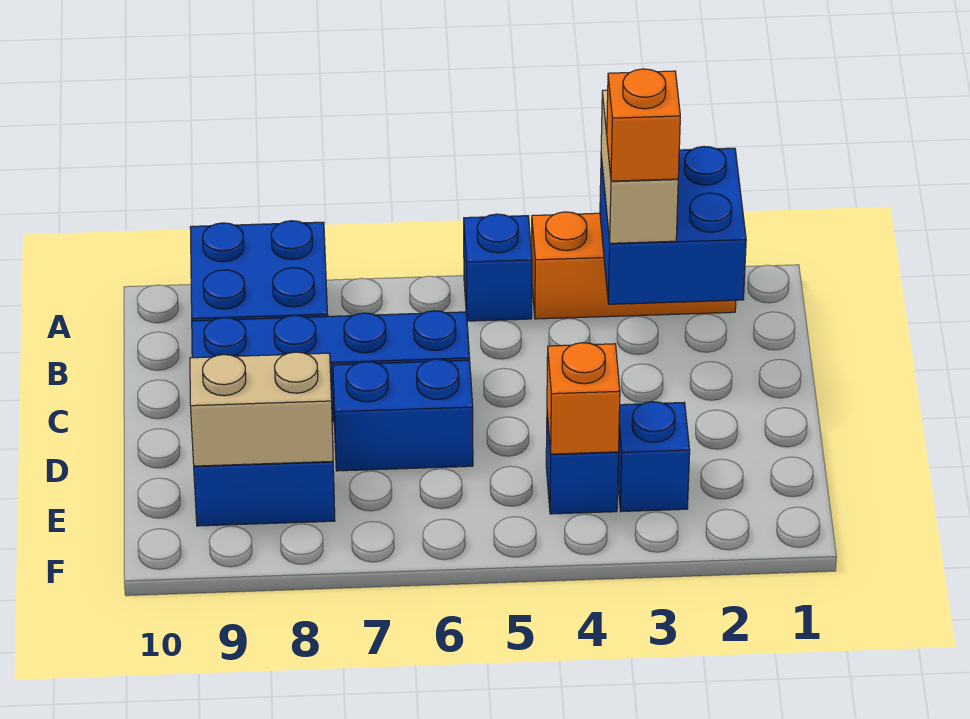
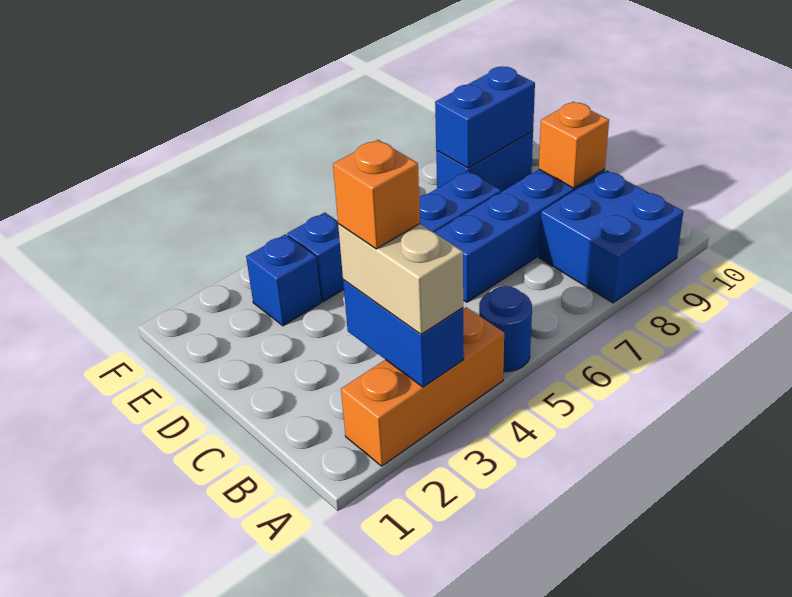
blue brick A2:B3 level 2 -> blue brick A3:B3 level 2
blue brick A5 level 1 -> blue round brick A5 level 1
orange brick E4 level 2 -> orange brick C9 level 2
tan brick E8:E9 level 2 -> blue brick E8:E9 level 2

